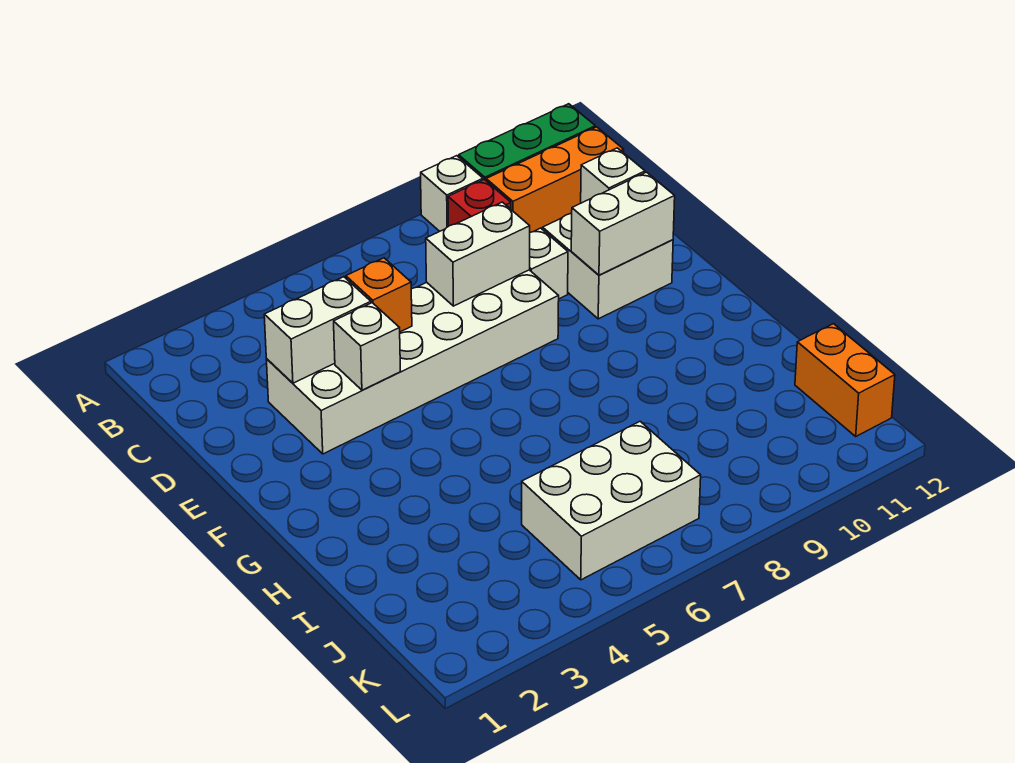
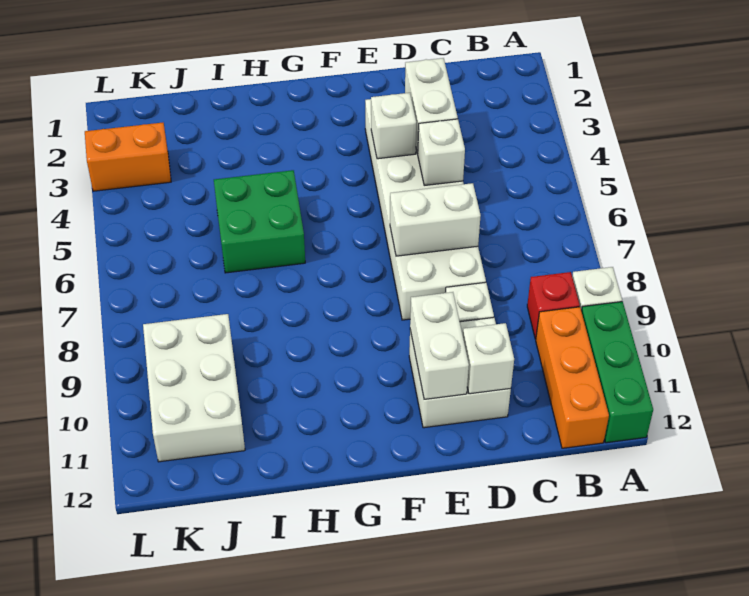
orange brick D5 level 2 -> white brick D5 level 2
white brick D7:D8 level 2 -> white brick D7:E7 level 2
none -> green brick H5:I6 level 1
white brick J5:K7 level 1 -> white brick J9:K11 level 1
orange brick J12:K12 level 1 -> orange brick K3:L3 level 1

